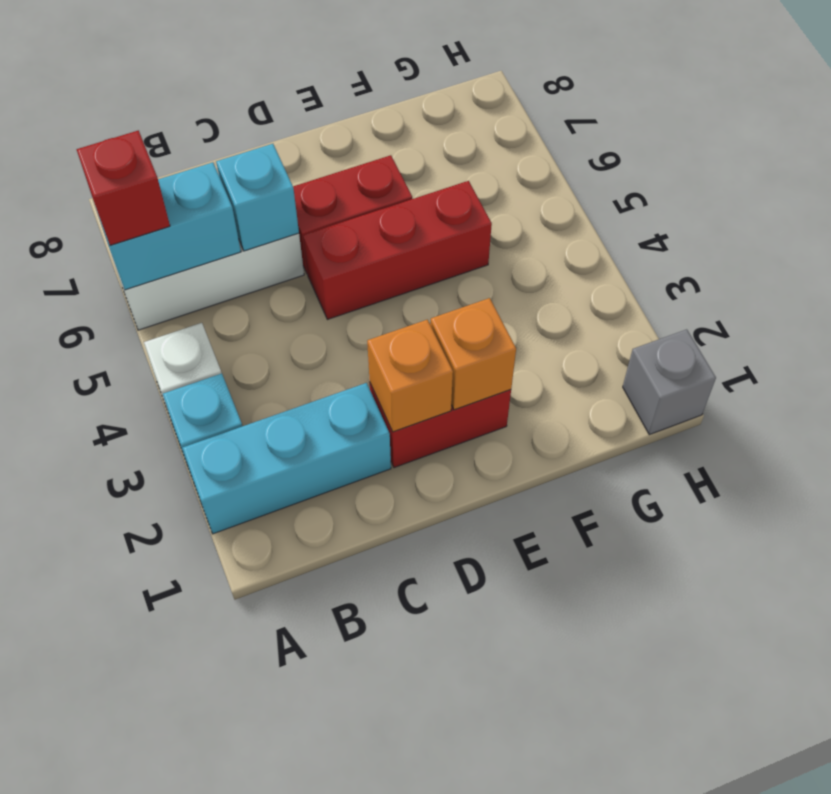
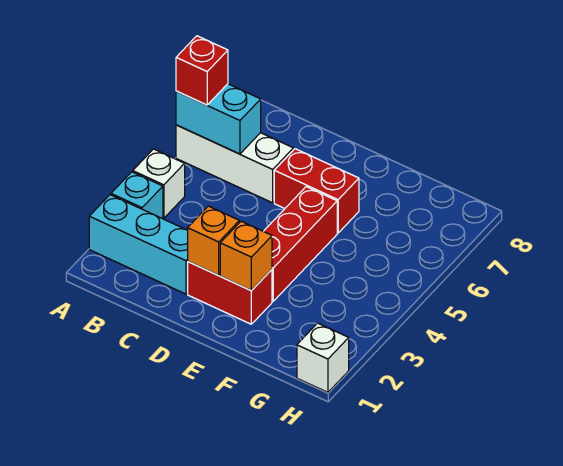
cyan brick C6 level 2 -> none
red brick D5:F5 level 1 -> red brick E3:E5 level 1
grey brick H1 level 1 -> white brick H1 level 1

